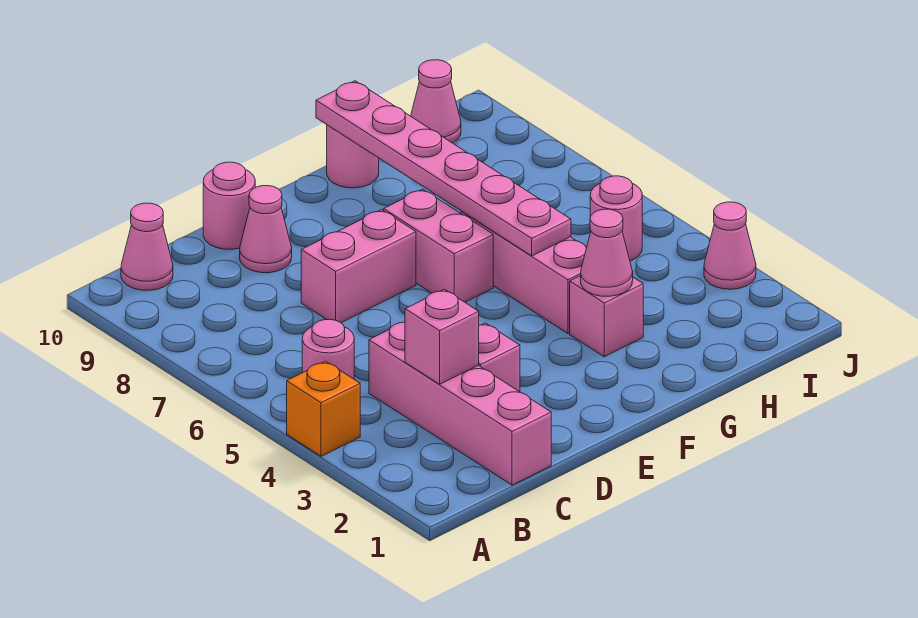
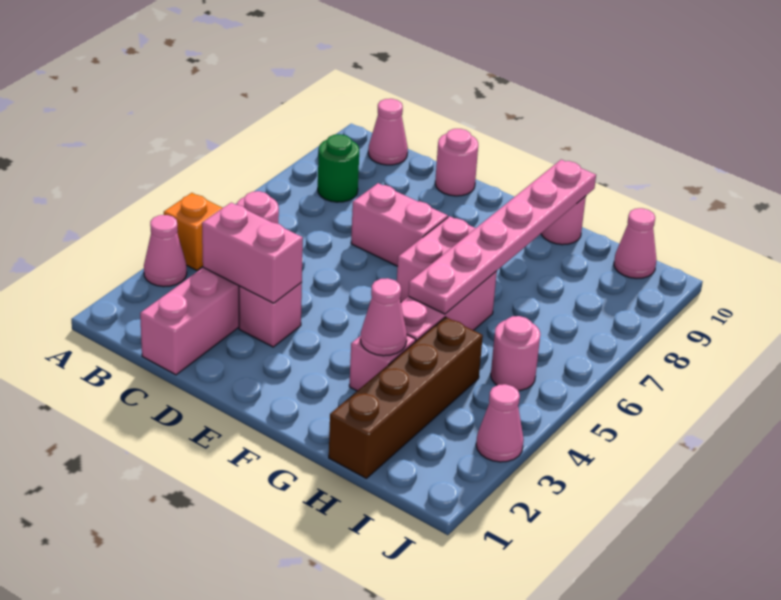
none -> green round brick B8 level 1
pink brick C3 level 2 -> pink brick C3:D3 level 2
pink cone D9 level 1 -> pink cone A3 level 1
none -> brown brick H1:H4 level 1

